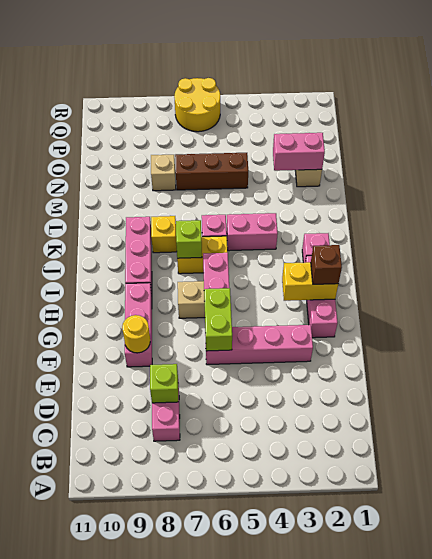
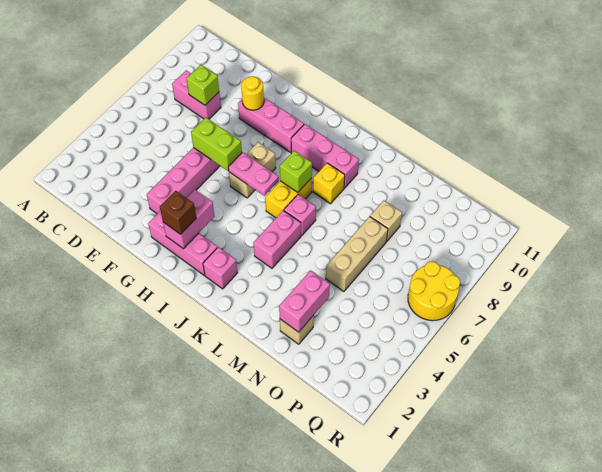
yellow brick H2:H3 level 2 -> pink brick H2:H3 level 2
brown brick N5:N7 level 1 -> tan brick N5:N7 level 1

